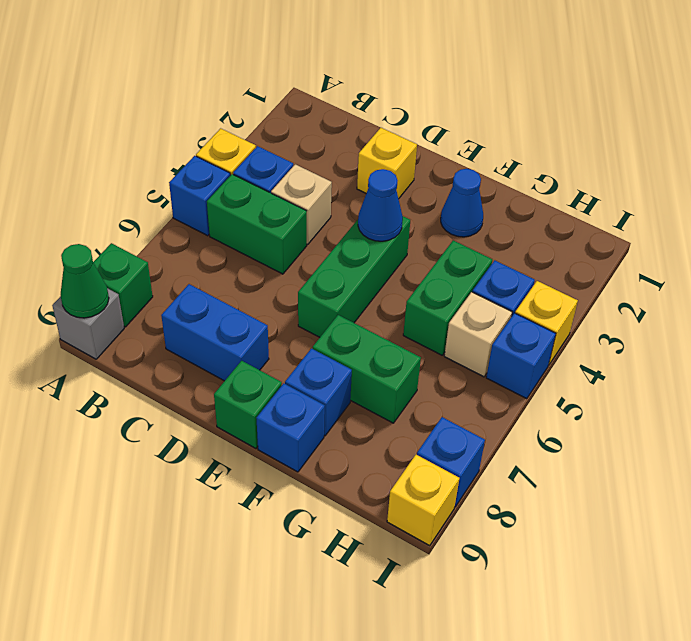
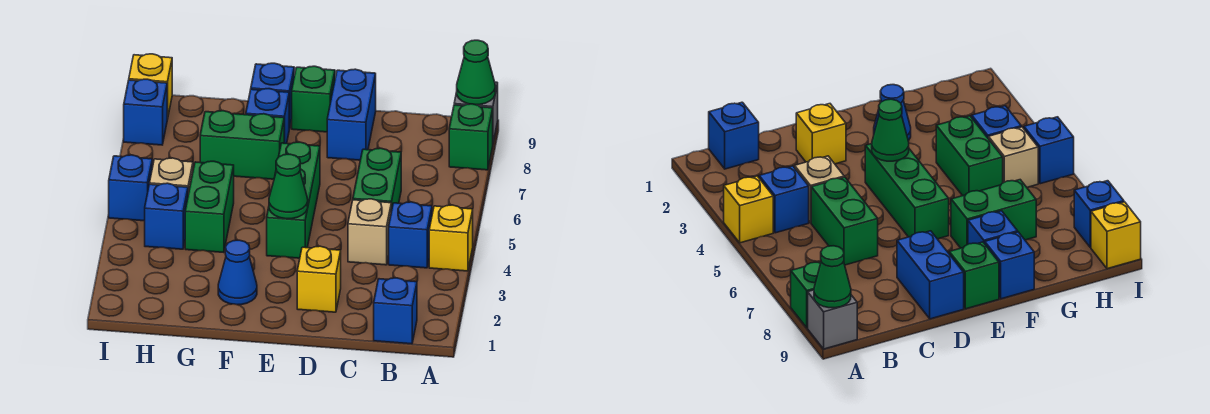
blue brick A5 level 1 -> blue brick B1 level 1
green brick B5:C5 level 1 -> green brick C5:C6 level 1
blue brick C8:D8 level 1 -> blue brick D8:D9 level 1
blue cone E4 level 2 -> green cone E4 level 2
yellow brick I4 level 1 -> none

